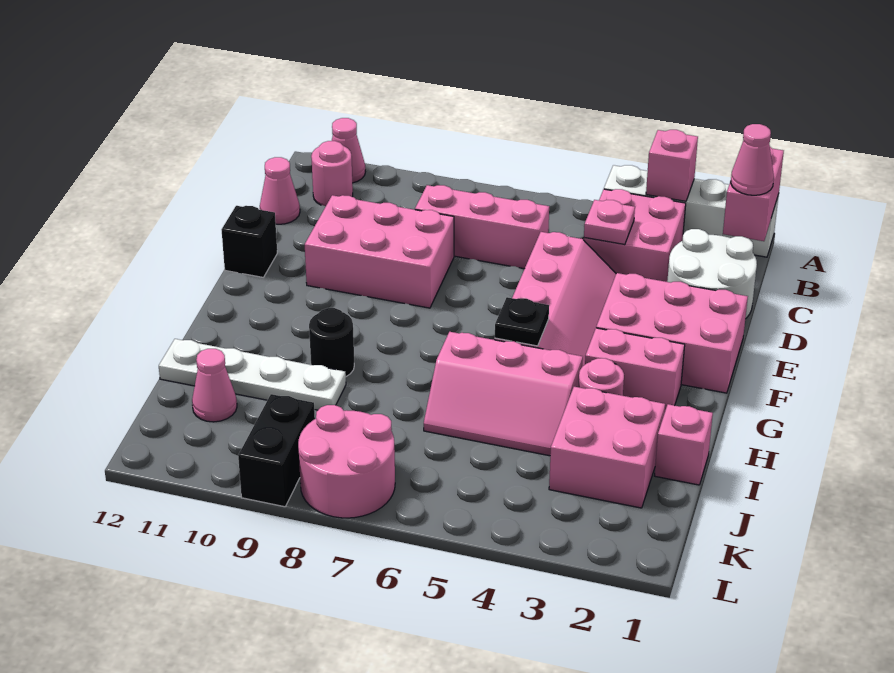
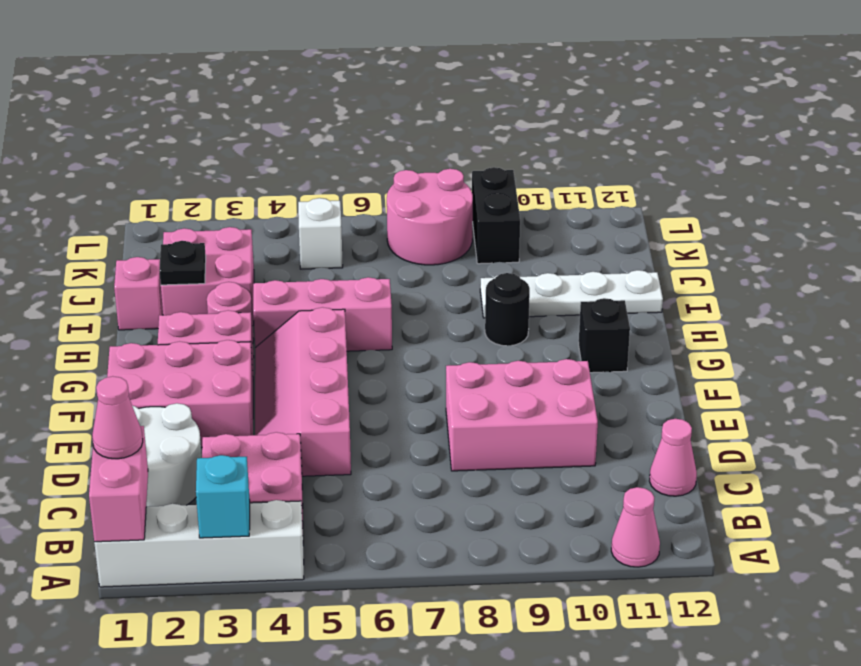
pink brick A3 level 2 -> cyan brick A3 level 2
pink round brick B11 level 1 -> none
pink plate C4 level 2 -> none
pink brick C6:C8 level 1 -> none
black brick E12 level 1 -> black brick G11 level 1
black plate G5 level 2 -> black plate I2 level 2
pink cone J11 level 1 -> none
none -> white brick K5 level 1

